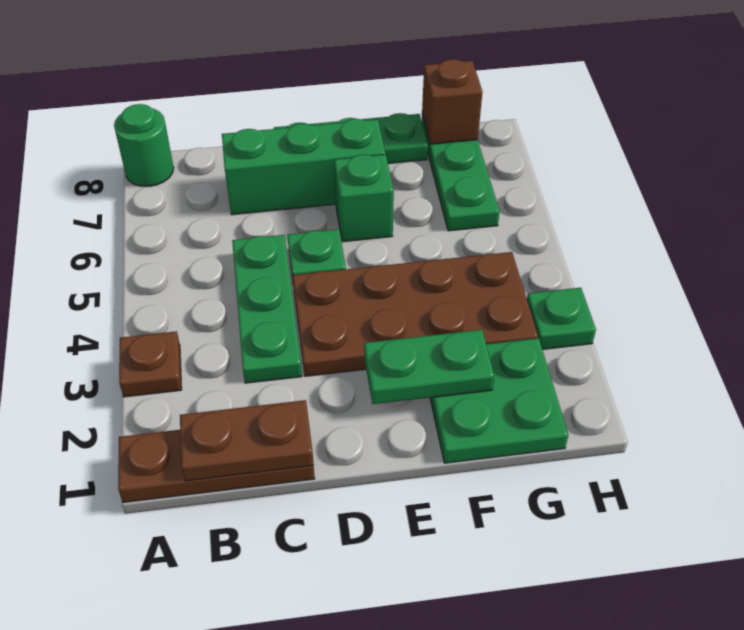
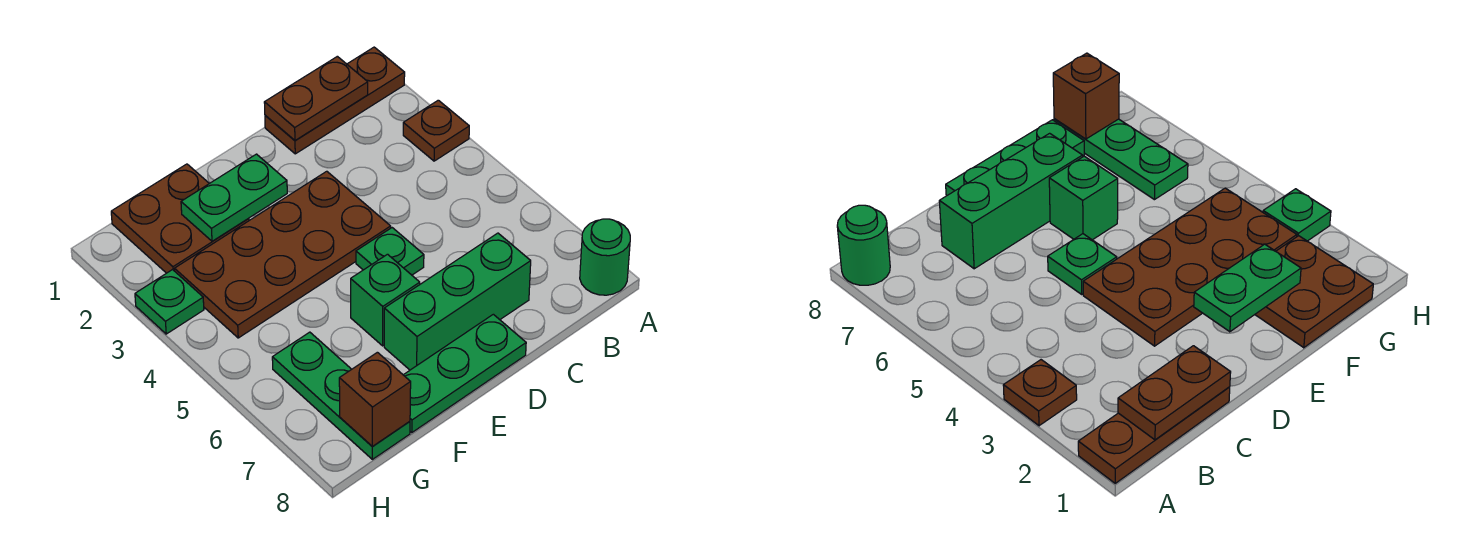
green plate C3:C5 level 1 -> none
green plate F1:G2 level 1 -> brown plate F1:G2 level 1

